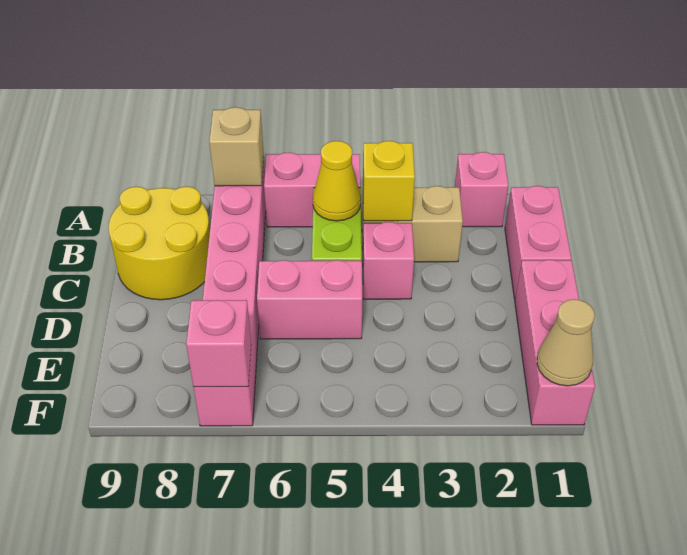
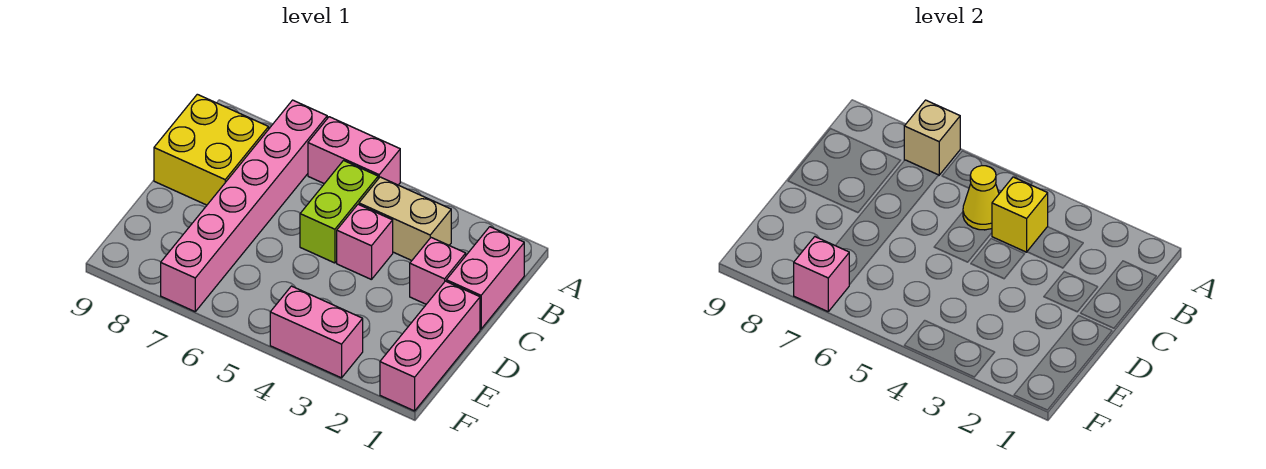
pink brick A2 level 1 -> pink brick C2 level 1
yellow round brick B8:C9 level 1 -> yellow brick B8:C9 level 1
pink brick D5:D6 level 1 -> pink brick F3:F4 level 1
tan cone F1 level 2 -> none

